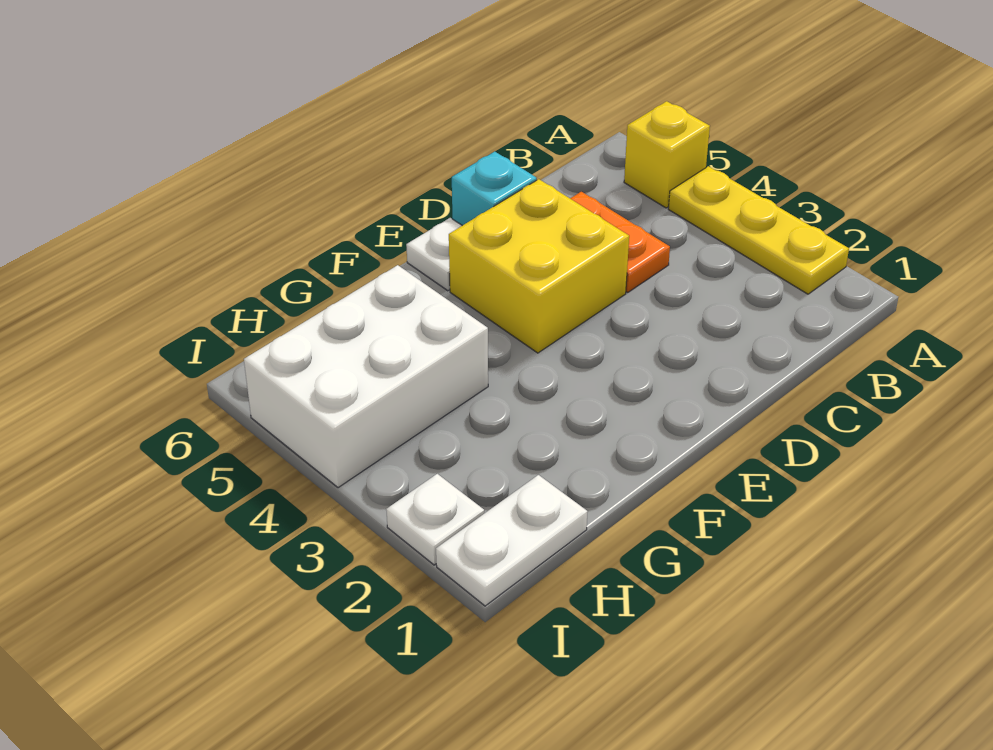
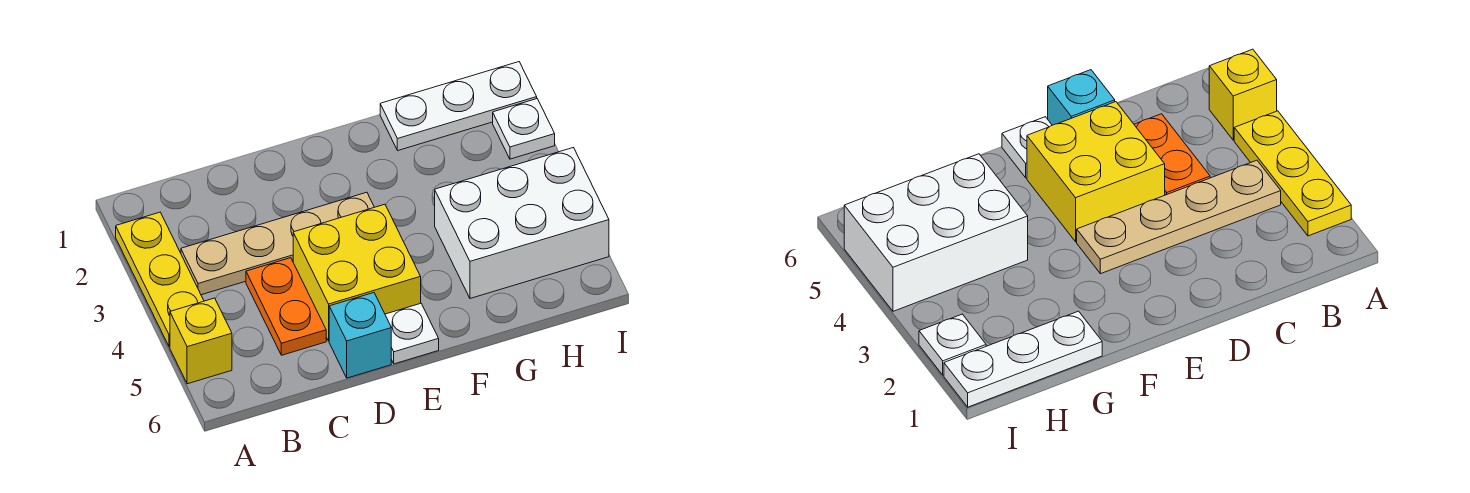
none -> tan plate B3:E3 level 1
white plate H1:I1 level 1 -> white plate G1:I1 level 1

